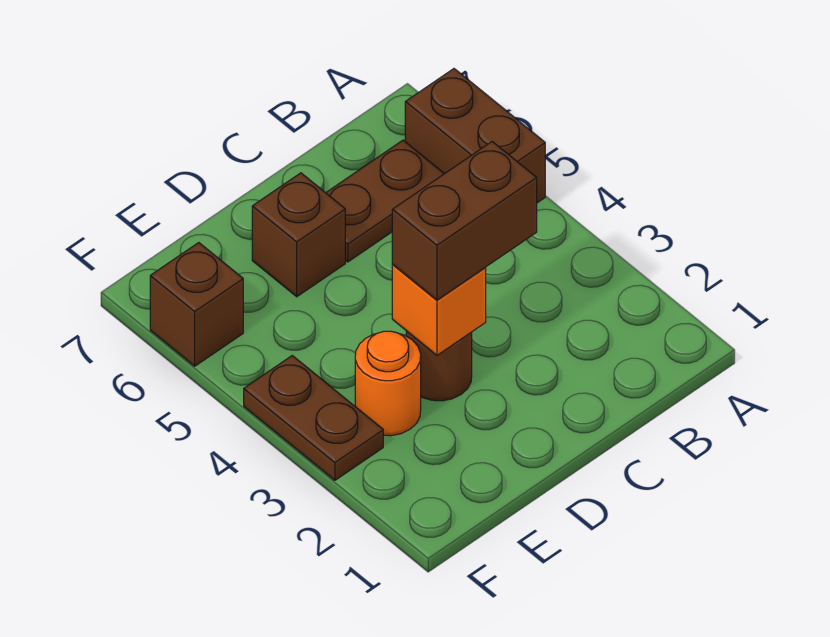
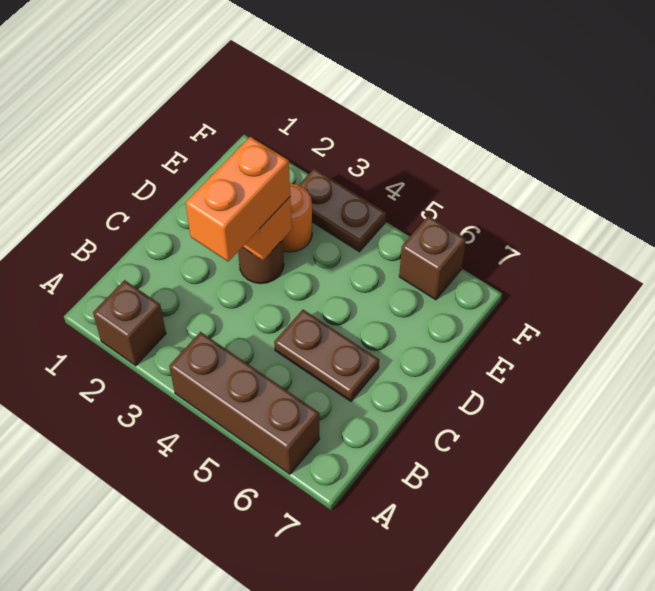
brown brick A5:A6 level 1 -> brown brick A4:A6 level 1
brown plate B6:C6 level 1 -> brown plate C5:C6 level 1
brown brick C3:D3 level 3 -> orange brick C3:D3 level 3
brown brick D6 level 1 -> brown brick A2 level 1

